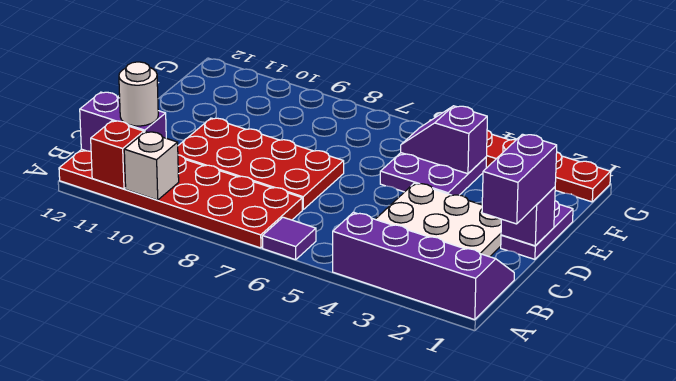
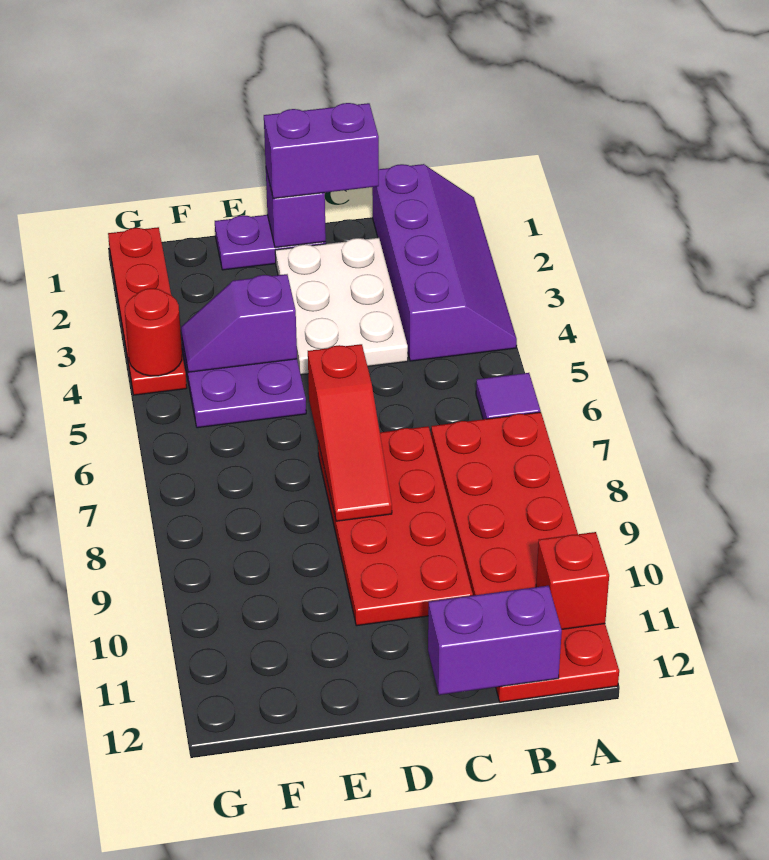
purple slope A1:B4 level 1 top A -> purple slope A1:B4 level 1 top B
white brick A10 level 2 -> none
purple brick B11:B12 level 2 -> purple brick B12:C12 level 2
white round brick B11 level 3 -> none
none -> red slope D6:D8 level 2 top 6
purple slope F4:F5 level 2 top 4 -> purple slope E4:F4 level 2 top E
none -> red round brick G4 level 2

